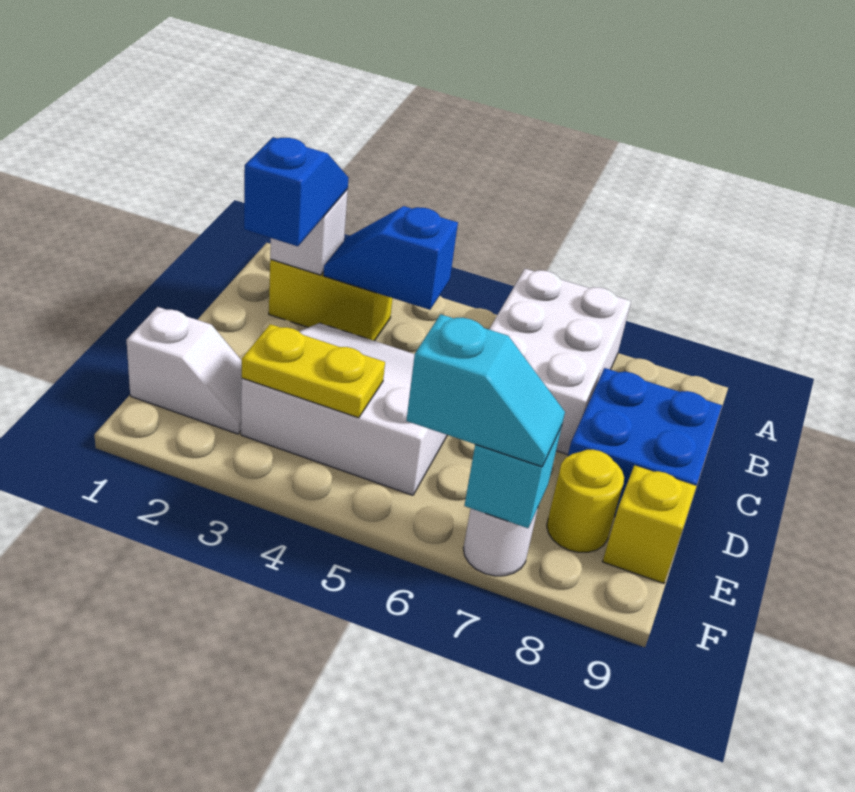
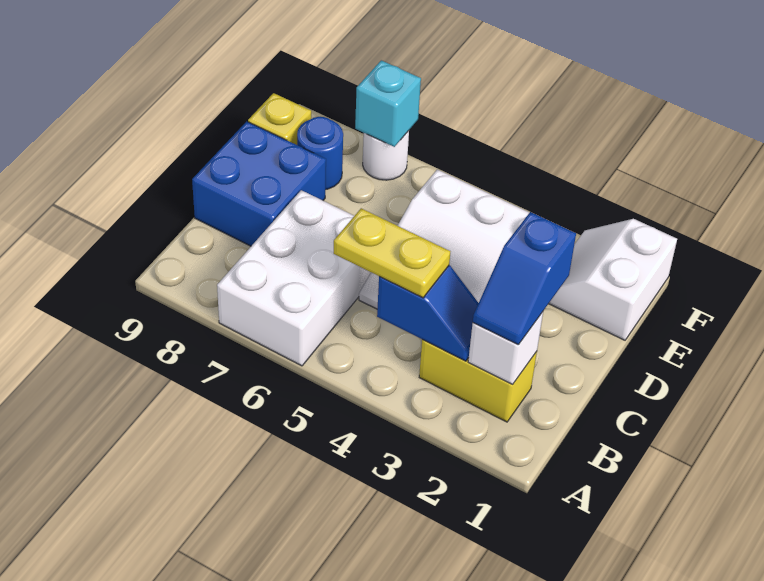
white slope E1:E2 level 1 top 1 -> white slope E1:F2 level 1 top 1
yellow plate E3:E4 level 2 -> yellow plate B4:B5 level 3
yellow round brick E8 level 1 -> blue round brick E8 level 1
cyan slope F6:F7 level 3 top 6 -> none

